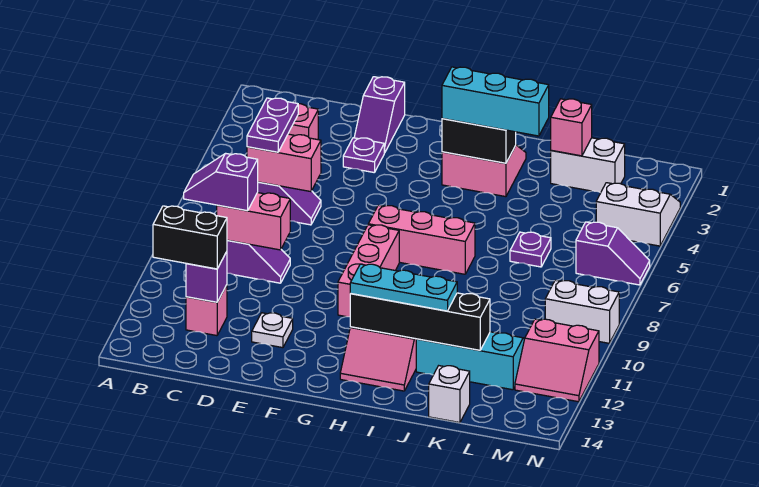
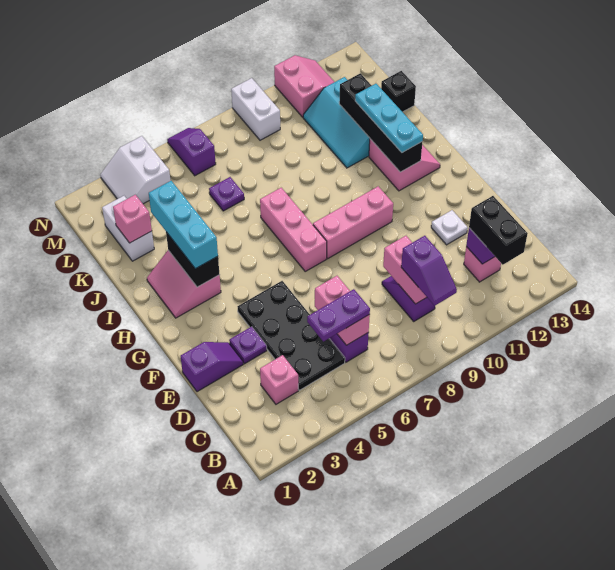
none -> black plate C4:F5 level 1
white brick K14 level 1 -> black brick K14 level 1

